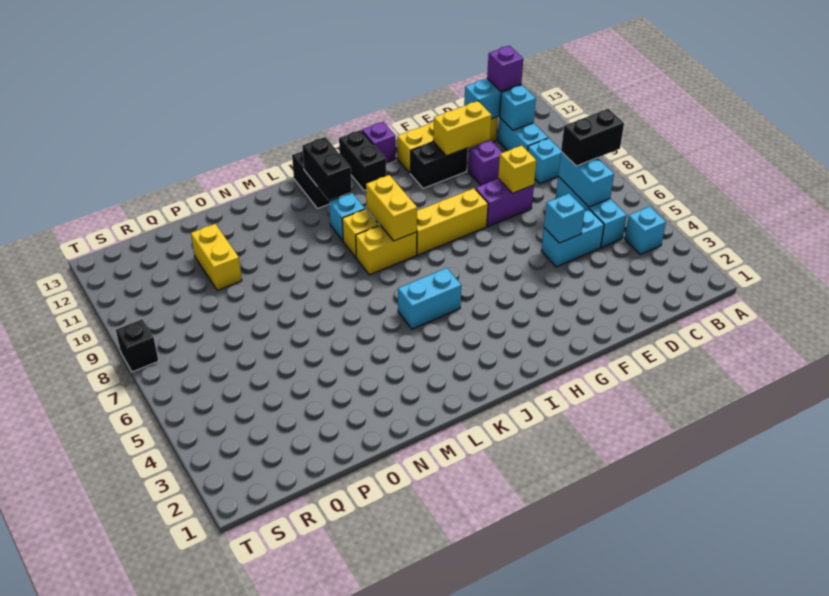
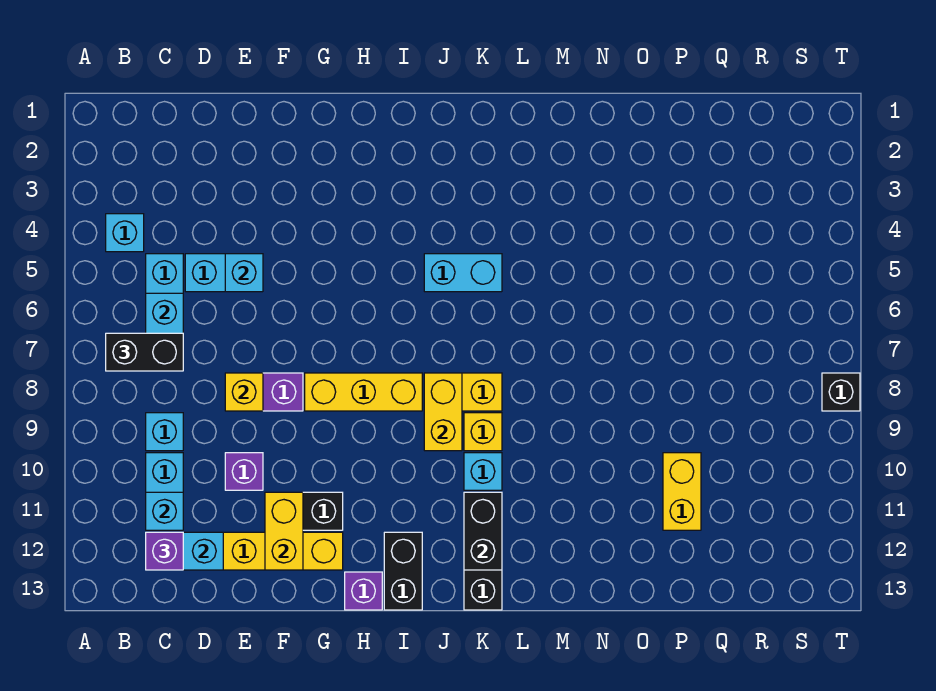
yellow brick E11:F11 level 2 -> yellow brick F11:F12 level 2

